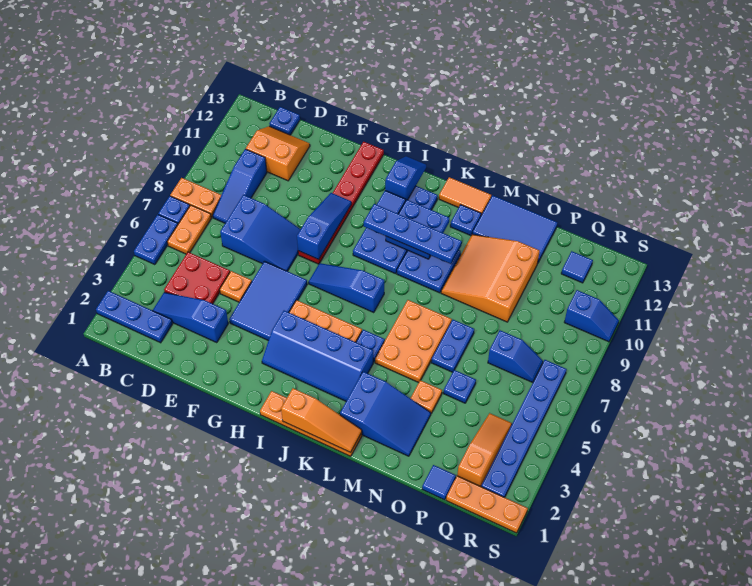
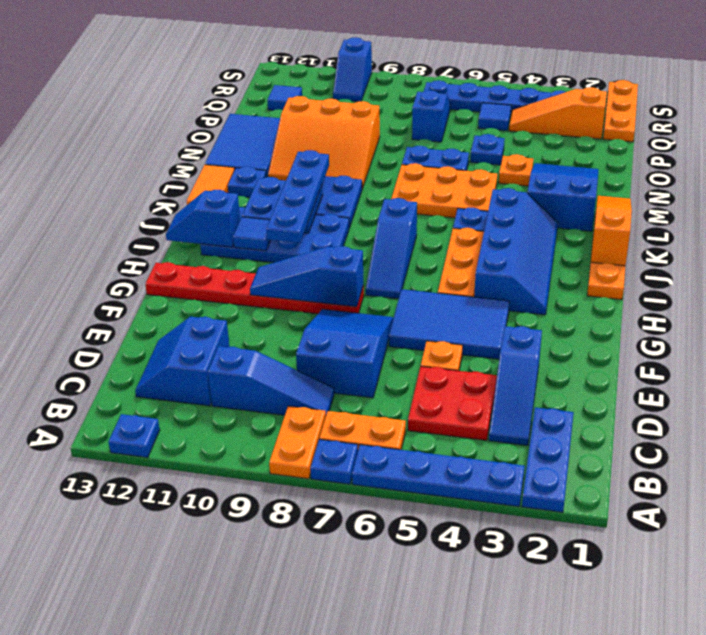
blue plate A5:A6 level 1 -> blue plate A3:A6 level 1
orange slope C11:D12 level 1 top 11 -> blue slope C11:D12 level 1 top 11
blue plate C13 level 1 -> blue plate A12 level 1
blue tile P1 level 1 -> blue tile Q5 level 1
blue slope R10:S10 level 1 top R -> blue slope R10:S10 level 1 top S

